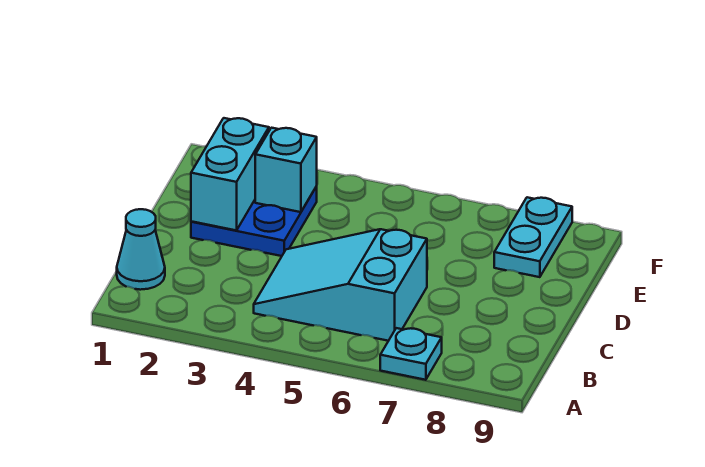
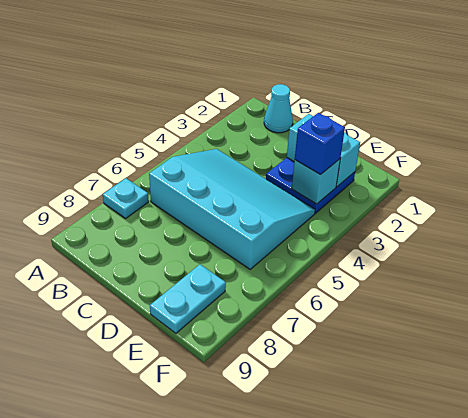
cyan slope B4:C6 level 1 top 6 -> cyan slope B4:E6 level 1 top 6
none -> blue brick E3 level 3
cyan plate E8:F8 level 1 -> cyan plate E8:E9 level 1

